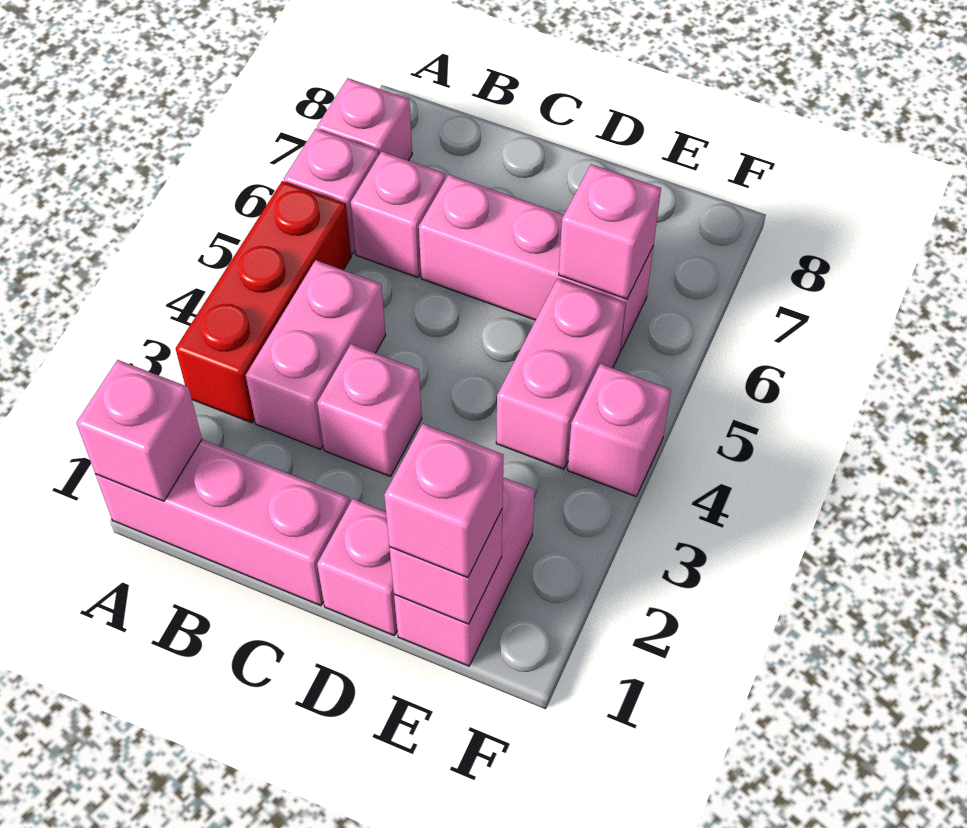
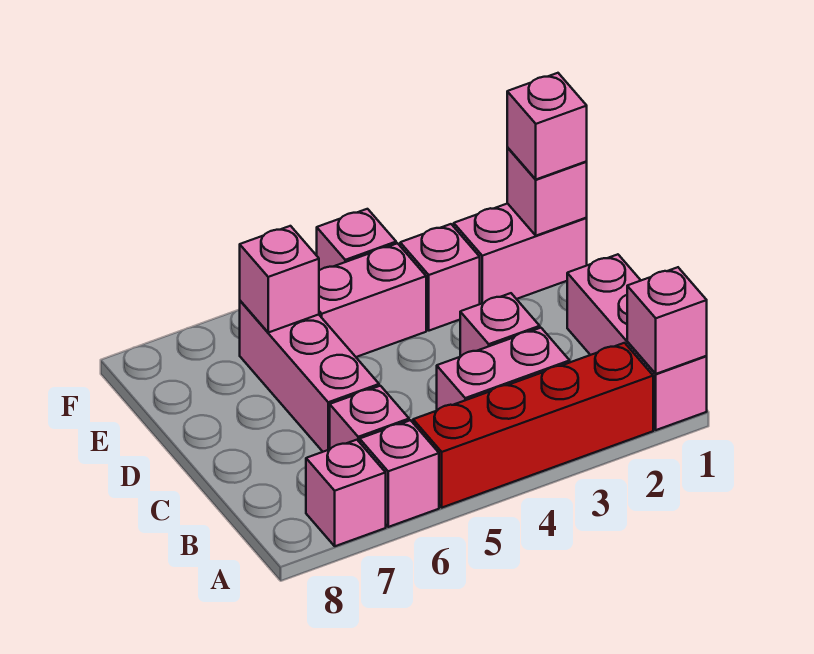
red brick A3:A5 level 1 -> red brick A2:A5 level 1
pink brick D1 level 1 -> pink brick E3 level 1

